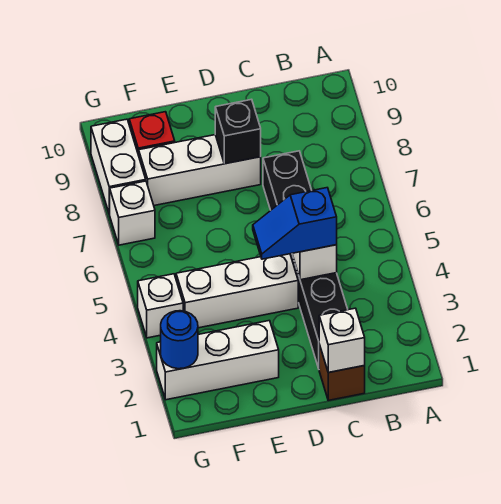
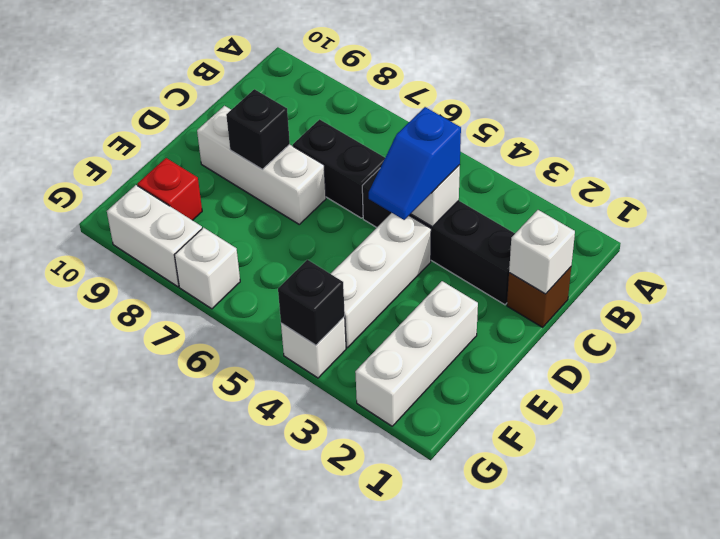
white brick D8:F8 level 1 -> white brick D7:D9 level 1
blue round brick G2 level 2 -> none
none -> black brick G4 level 2

